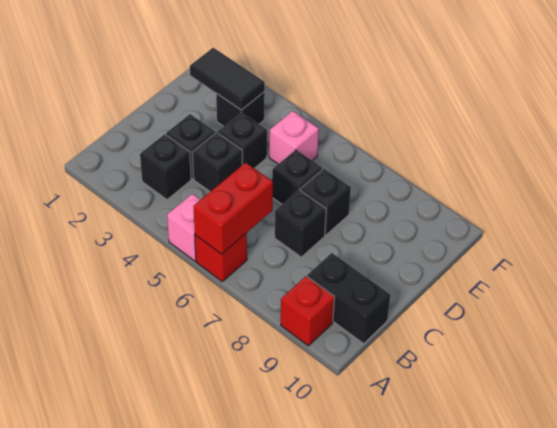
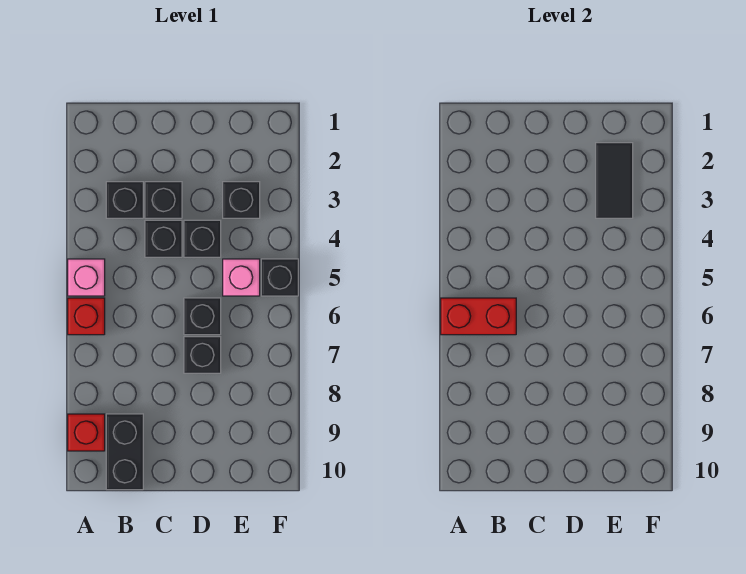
black brick C7 level 1 -> black brick F5 level 1

